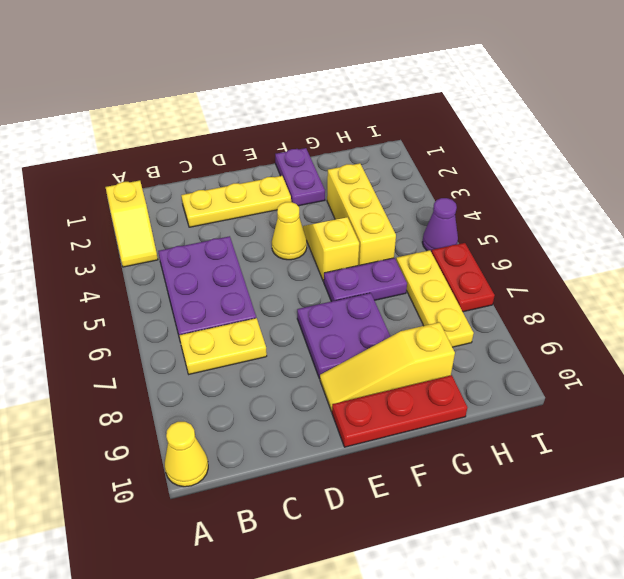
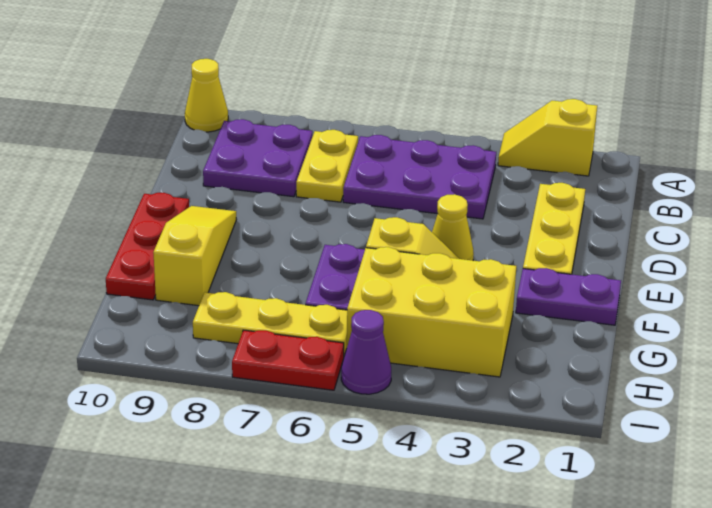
purple plate E7:F8 level 1 -> purple plate B8:C9 level 1
yellow brick G3:G5 level 1 -> yellow brick G3:H5 level 1

